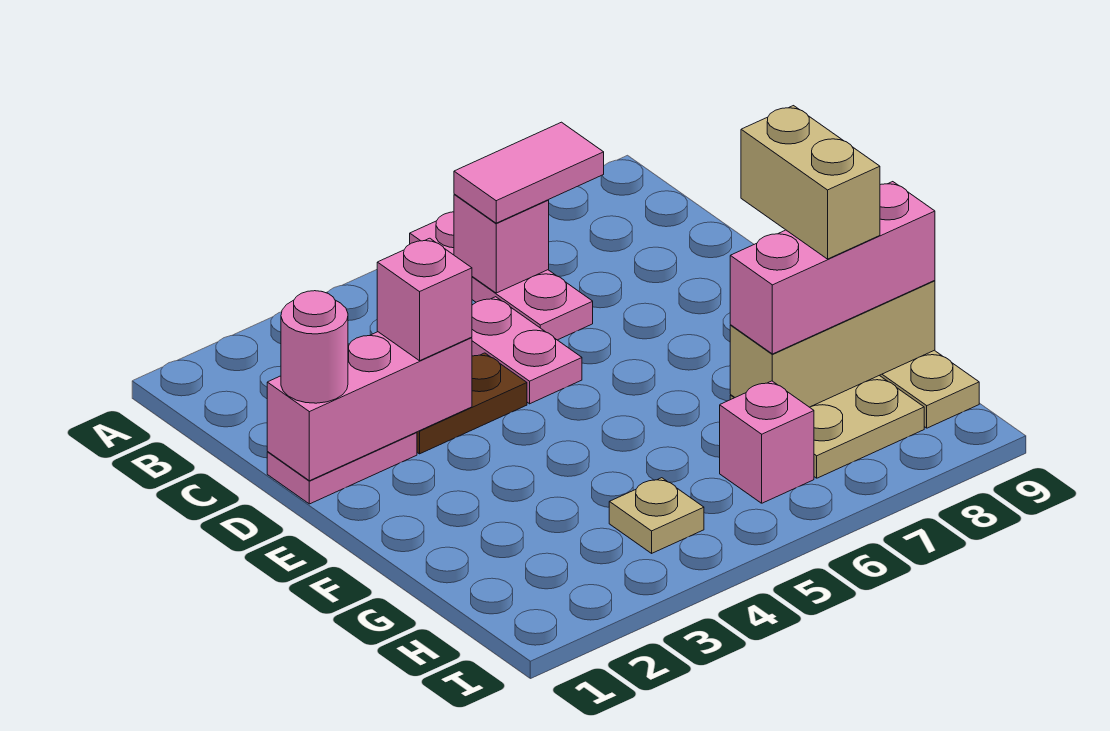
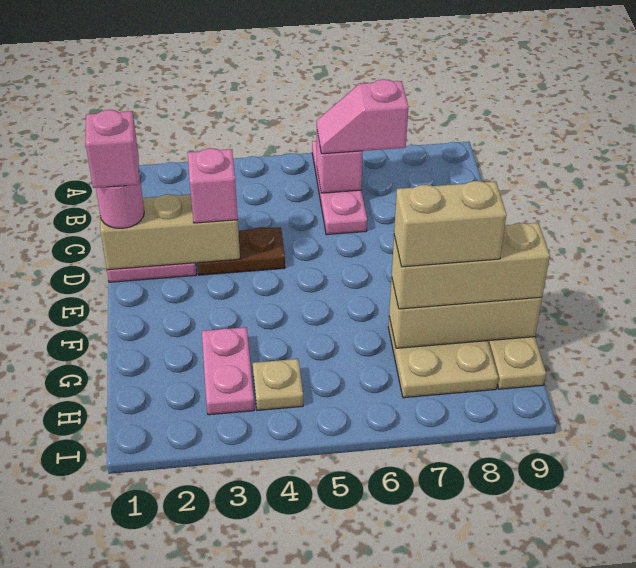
pink tile B6:B7 level 3 -> pink slope B6:B7 level 3 top 7
pink plate C5:D5 level 1 -> pink plate G3:H3 level 1
pink brick D1:D3 level 2 -> tan brick D1:D3 level 2
tan brick F8:G8 level 4 -> tan brick G7:G8 level 4
pink brick G7:G9 level 3 -> tan brick G7:G9 level 3
pink brick H6 level 1 -> pink brick D1 level 4

